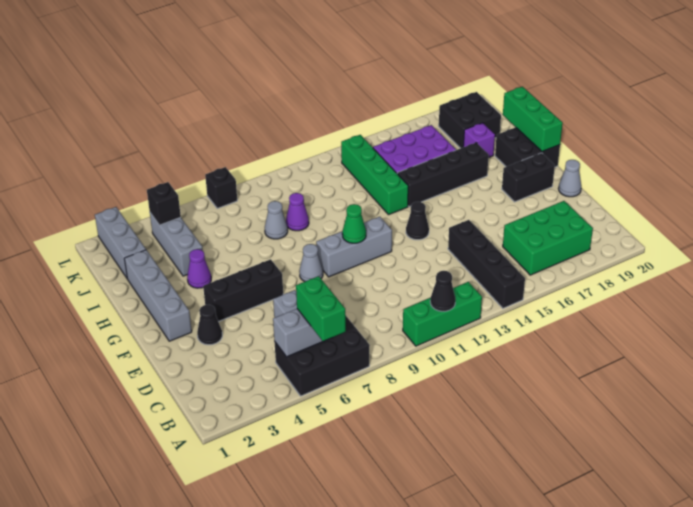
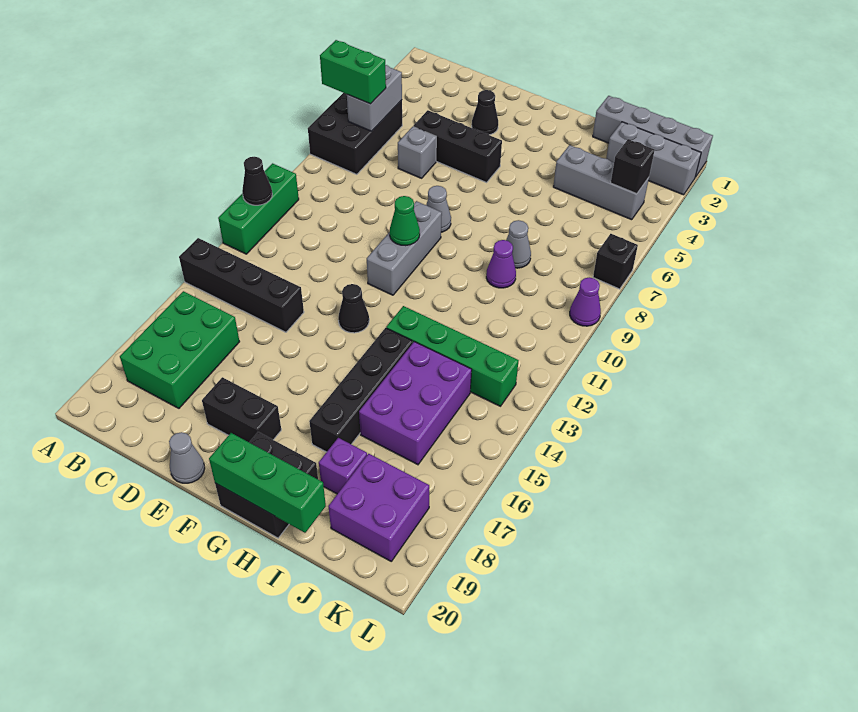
grey brick F2:I2 level 1 -> grey brick I1:L1 level 1
black brick F4:F6 level 1 -> black brick D5:F5 level 1
black brick F18:F19 level 1 -> black brick E18:F18 level 1
purple cone H4 level 1 -> purple cone L9 level 1
black brick J18:K19 level 1 -> purple brick J18:K19 level 1

